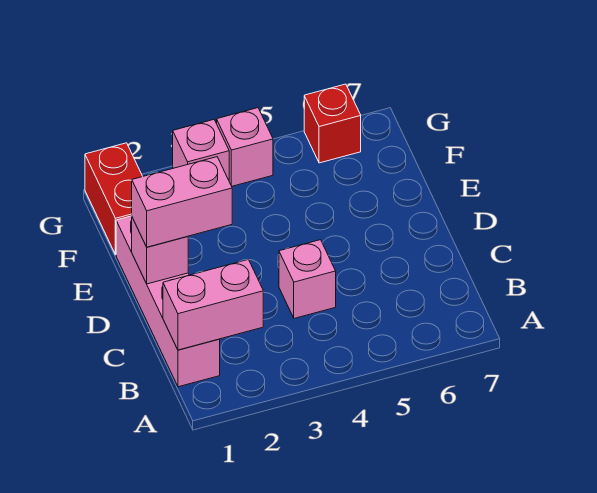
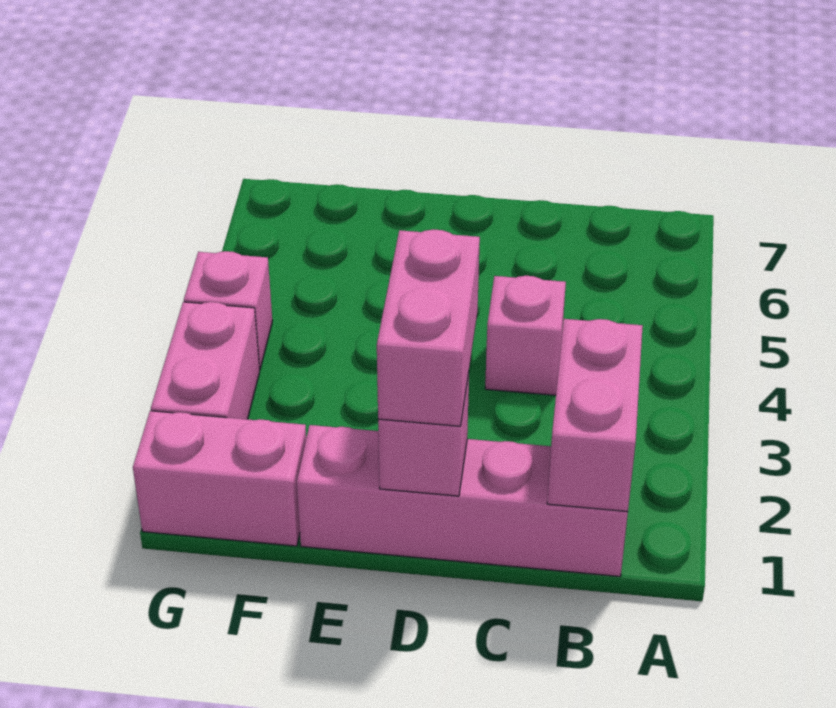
red brick F1:G1 level 1 -> pink brick F1:G1 level 1
pink brick G3 level 1 -> pink brick G2:G3 level 1
red brick G6 level 1 -> none

